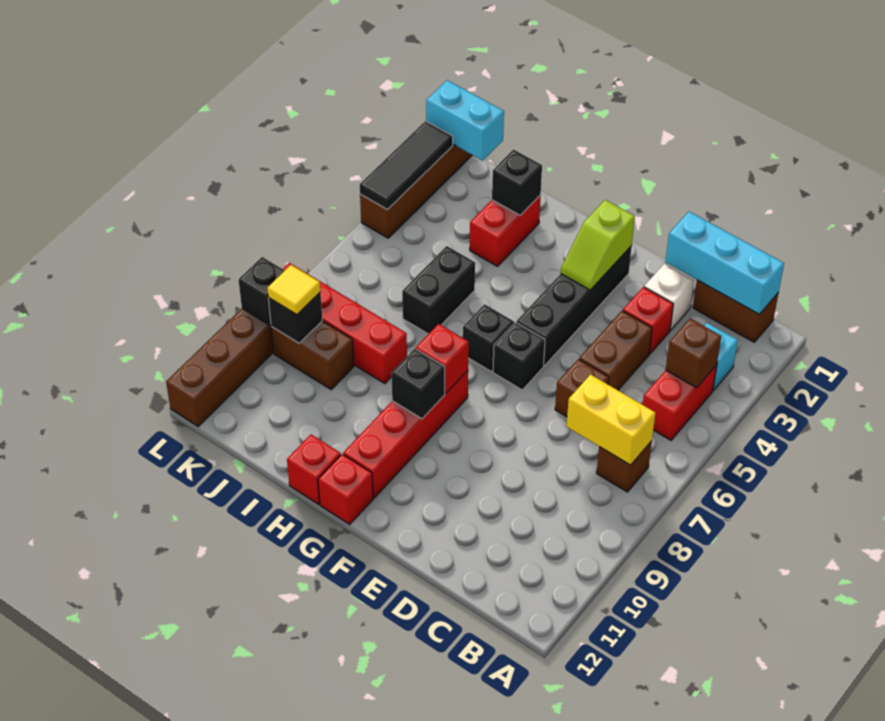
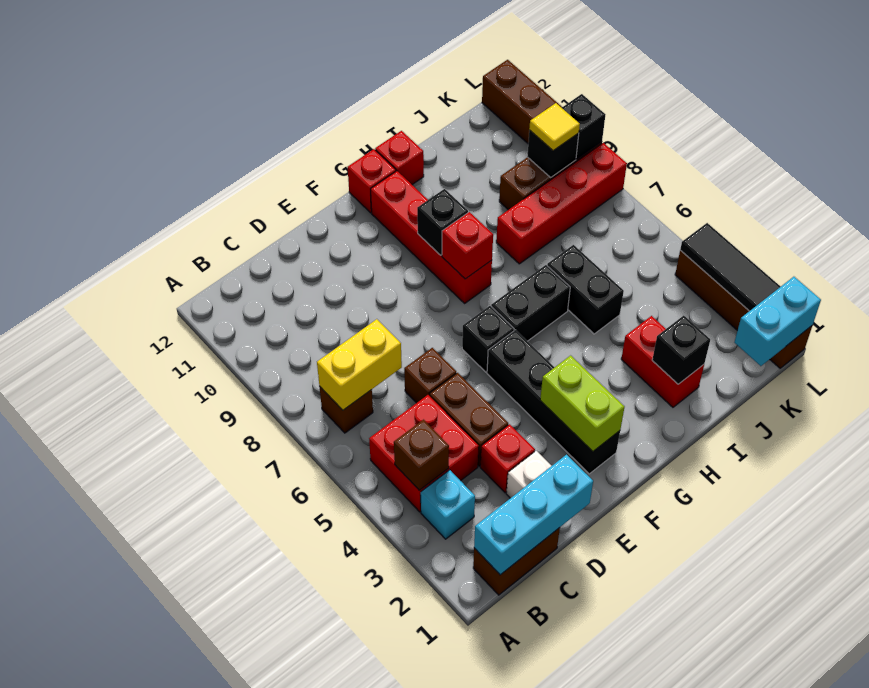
red brick B4:B5 level 1 -> red brick B4:C5 level 1
lime slope F2:F3 level 2 top 2 -> lime brick F2:F3 level 2
black brick G6 level 1 -> black brick G6:H6 level 1

